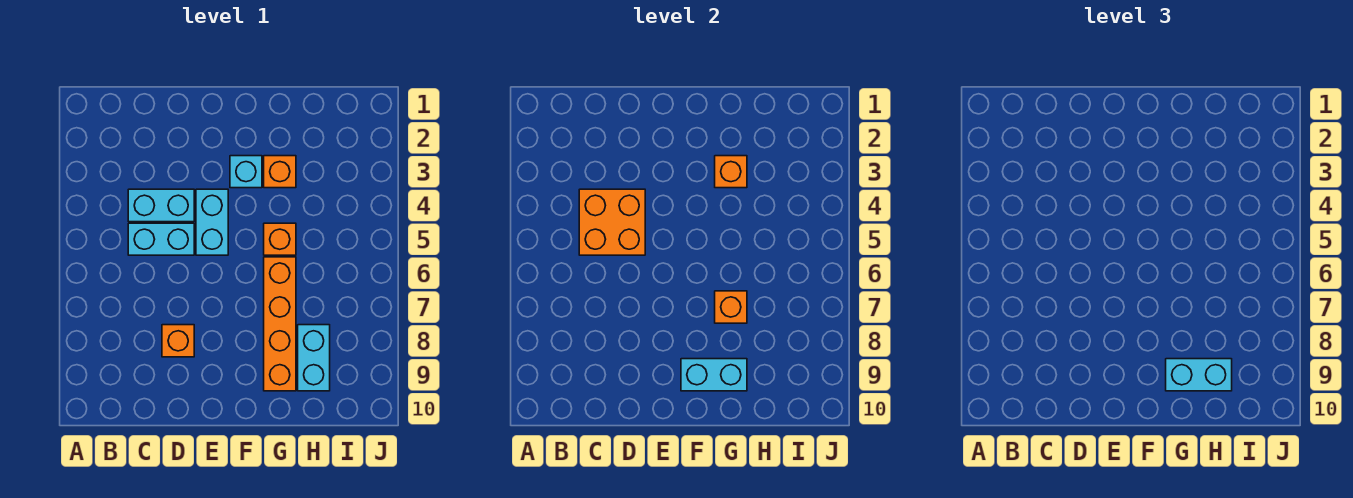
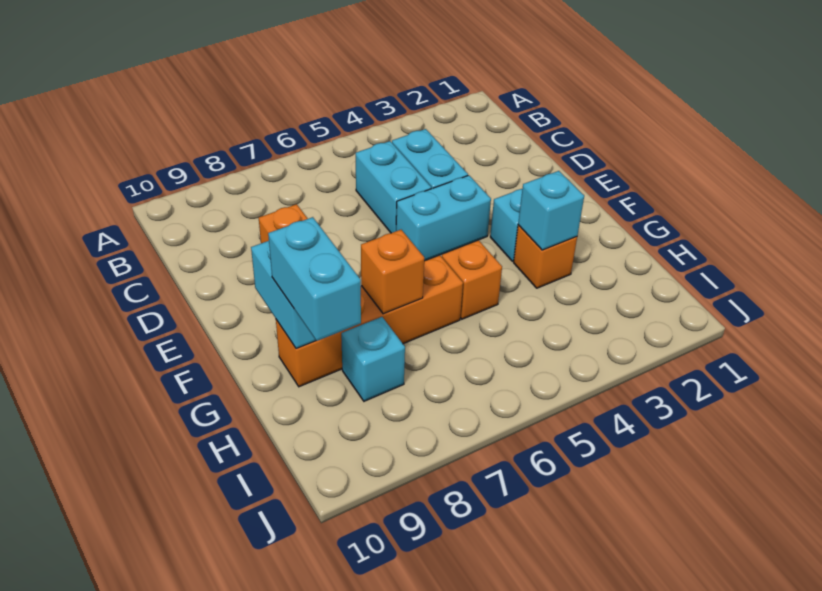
orange brick C4:D5 level 2 -> none
orange brick G3 level 2 -> cyan brick G3 level 2
cyan brick H8:H9 level 1 -> cyan brick H8 level 1

